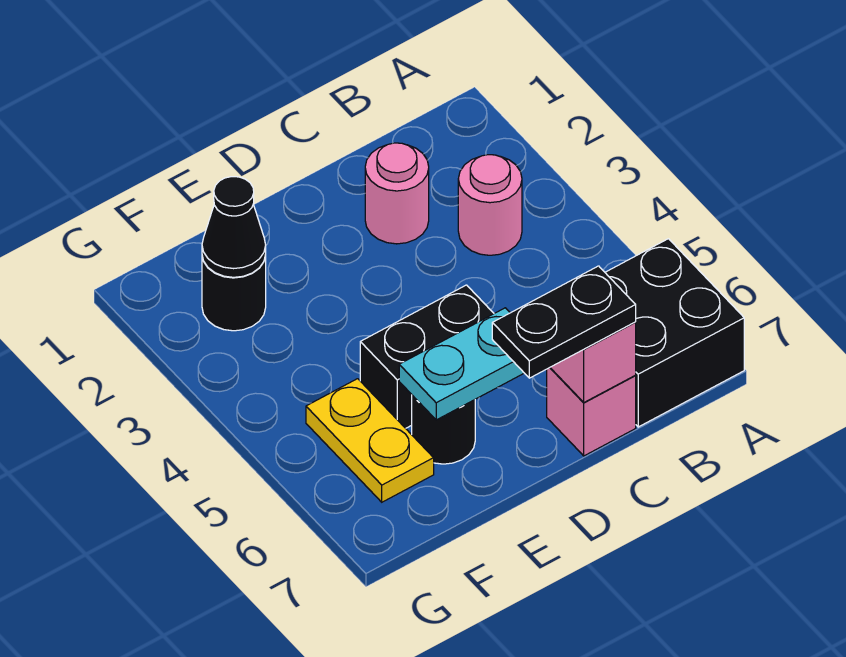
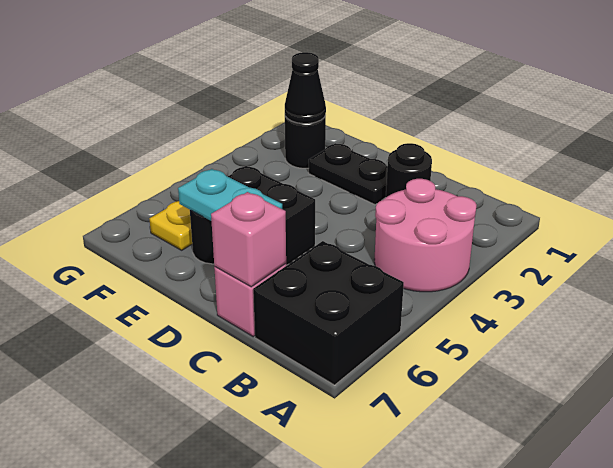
pink round brick B3 level 1 -> pink round brick A3:B4 level 1
pink round brick C2 level 1 -> black round brick C2 level 1
black plate C7:D7 level 3 -> black plate D2:E2 level 1

